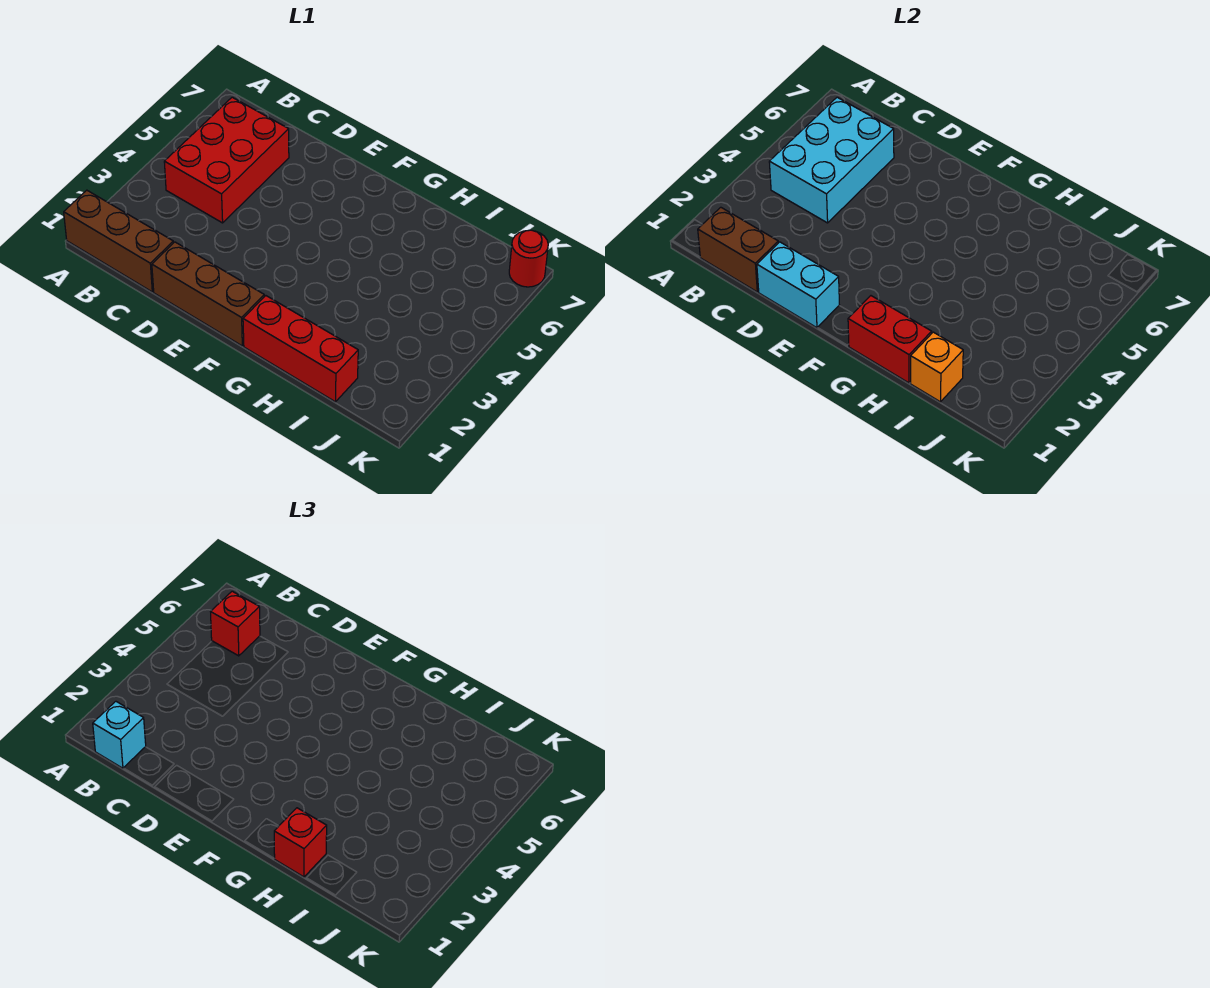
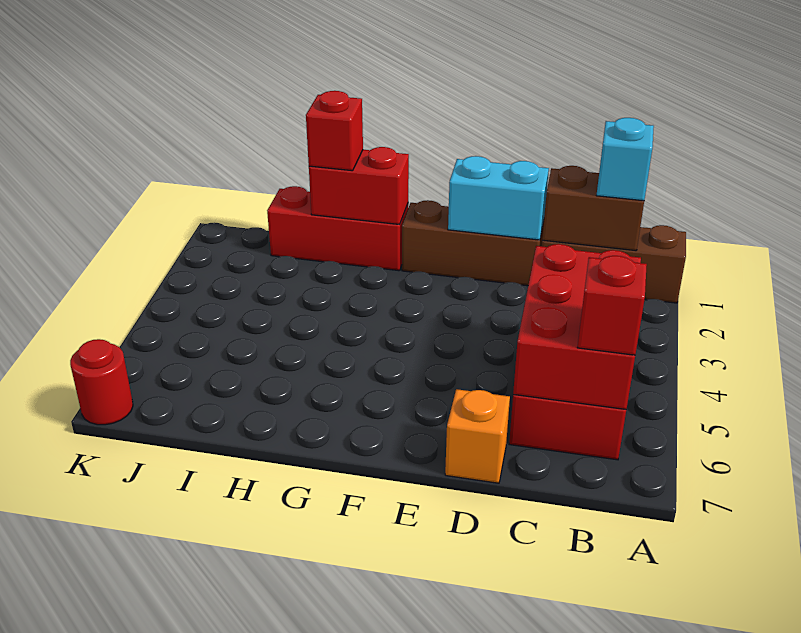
cyan brick B4:C6 level 2 -> red brick B4:C6 level 2
orange brick I1 level 2 -> orange brick D7 level 1

